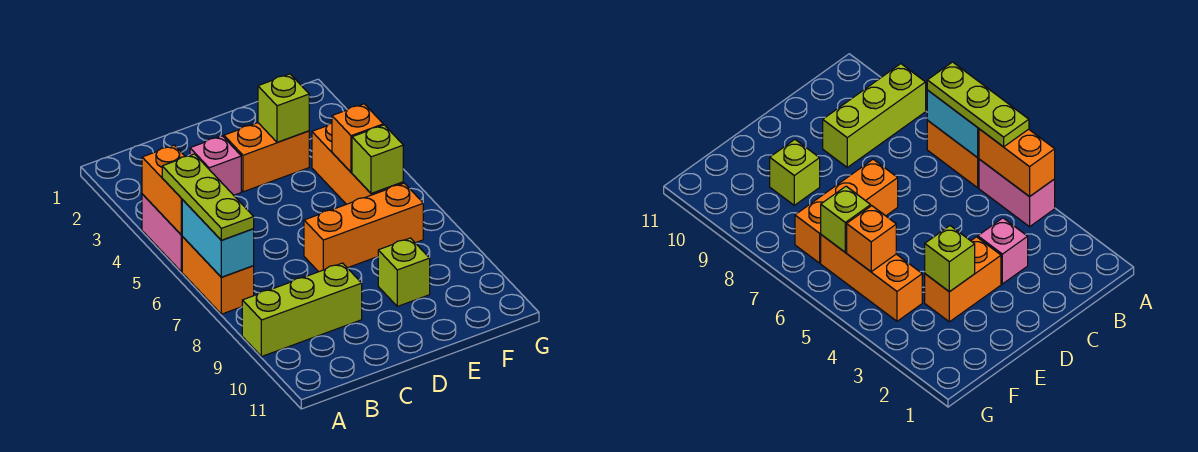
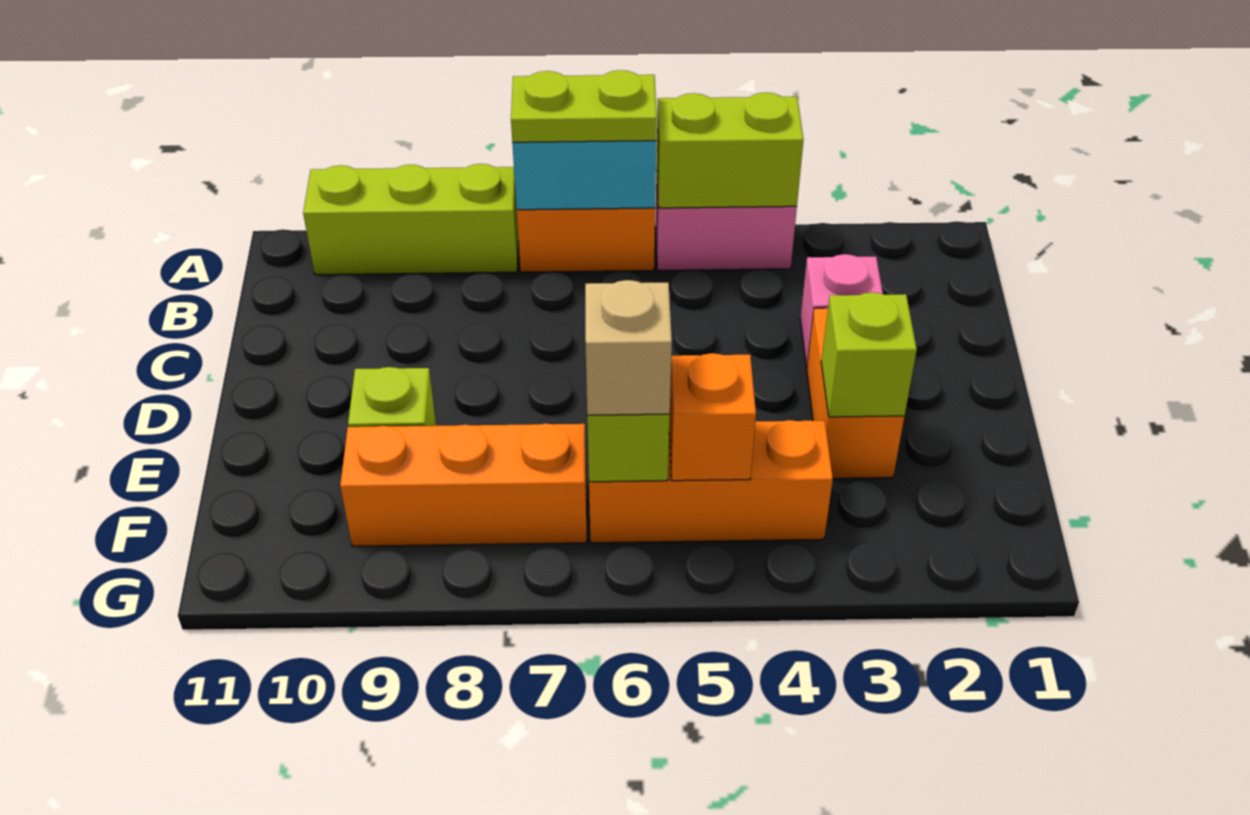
orange brick A4:A5 level 2 -> lime brick A4:A5 level 2
lime plate A5:A7 level 3 -> lime plate A6:A7 level 3
lime brick A9:C9 level 1 -> lime brick A8:A10 level 1
orange brick D7:F7 level 1 -> orange brick F7:F9 level 1
none -> tan brick F6 level 3

